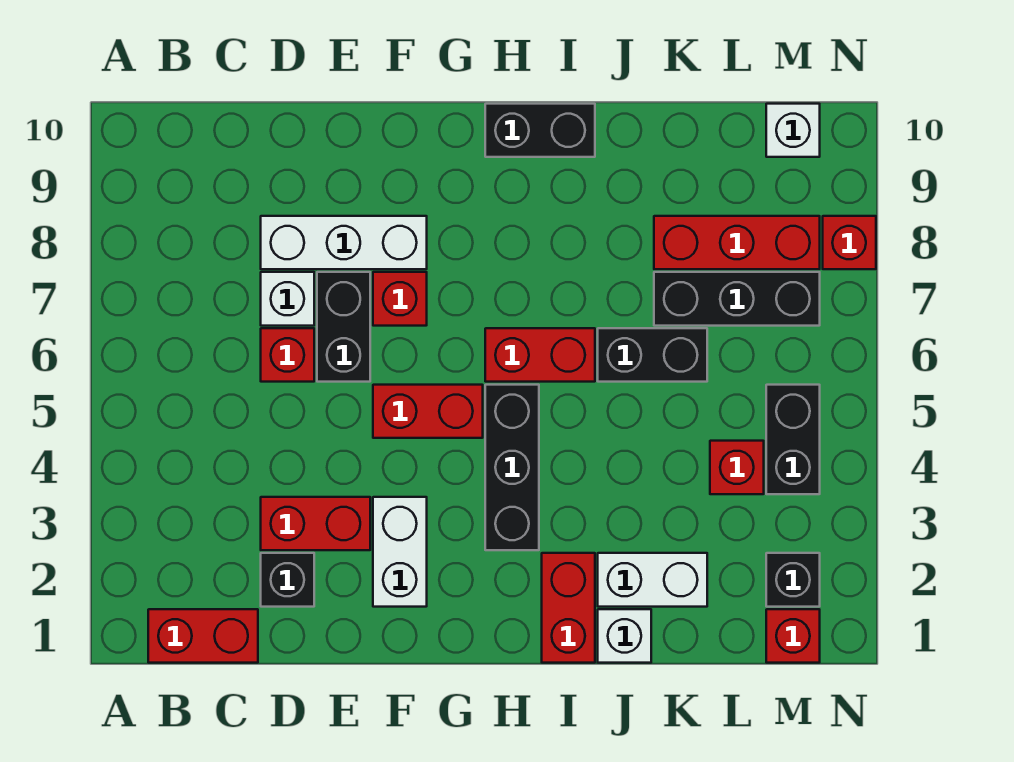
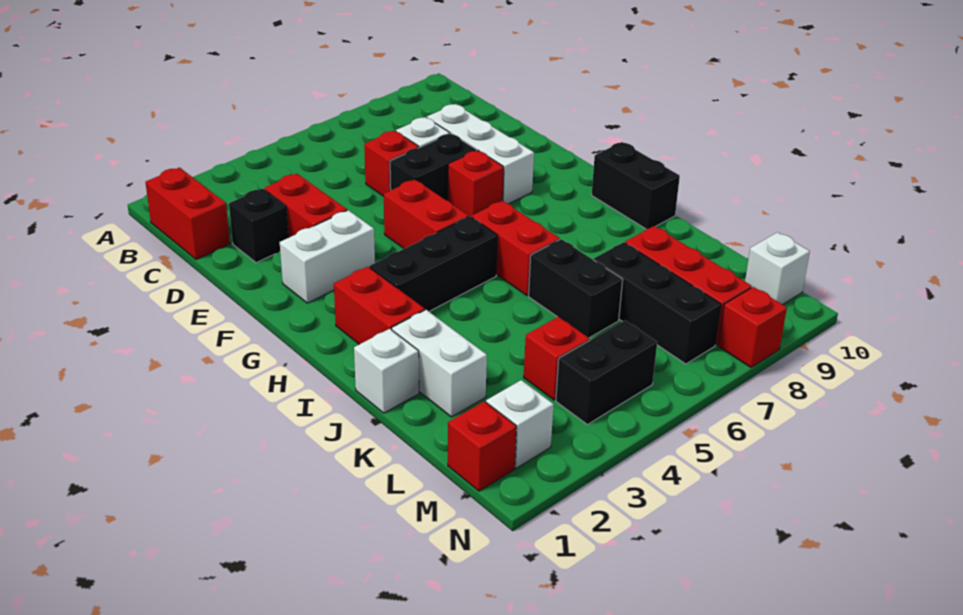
red brick I1:I2 level 1 -> red brick H2:I2 level 1
black brick M2 level 1 -> white brick M2 level 1

